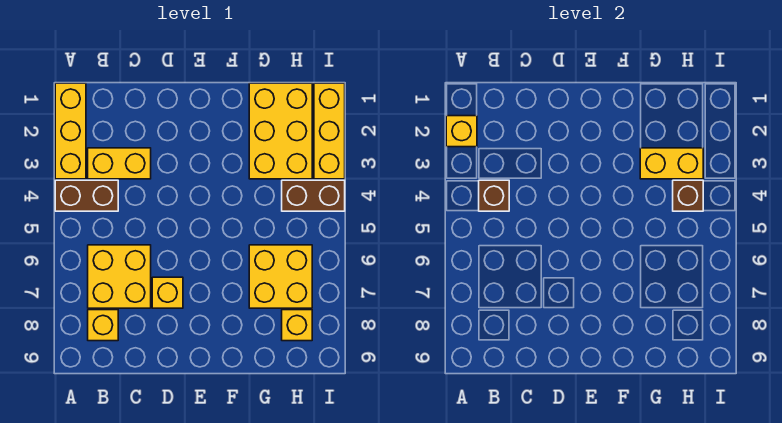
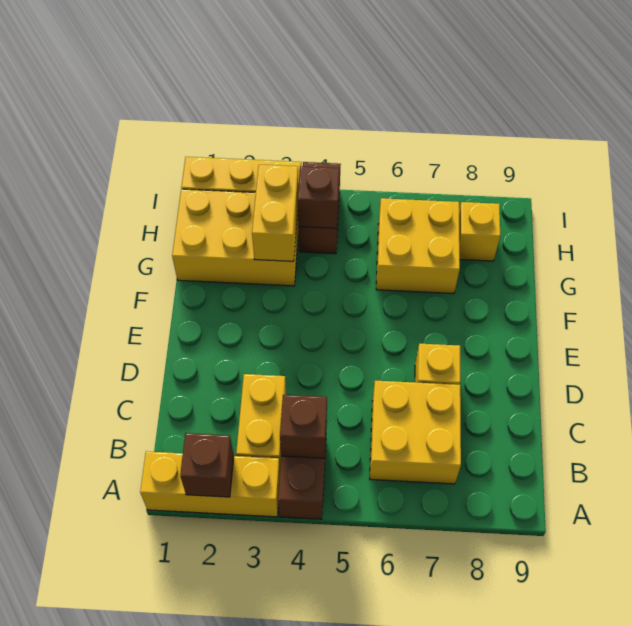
yellow brick A2 level 2 -> brown brick A2 level 2
yellow brick B8 level 1 -> none

